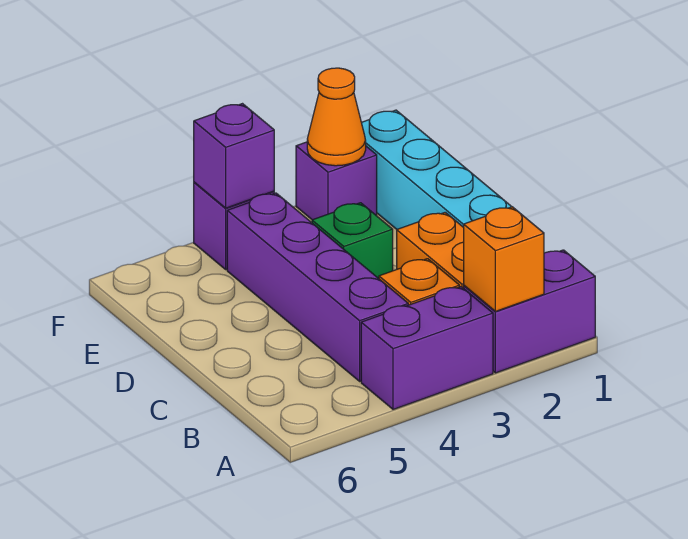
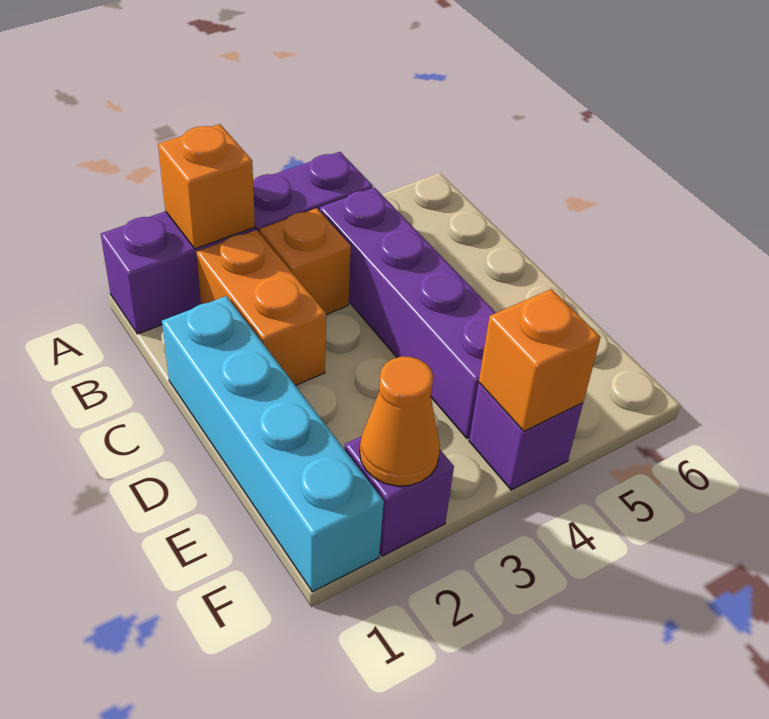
green brick D3 level 1 -> none
purple brick F4 level 2 -> orange brick F4 level 2

